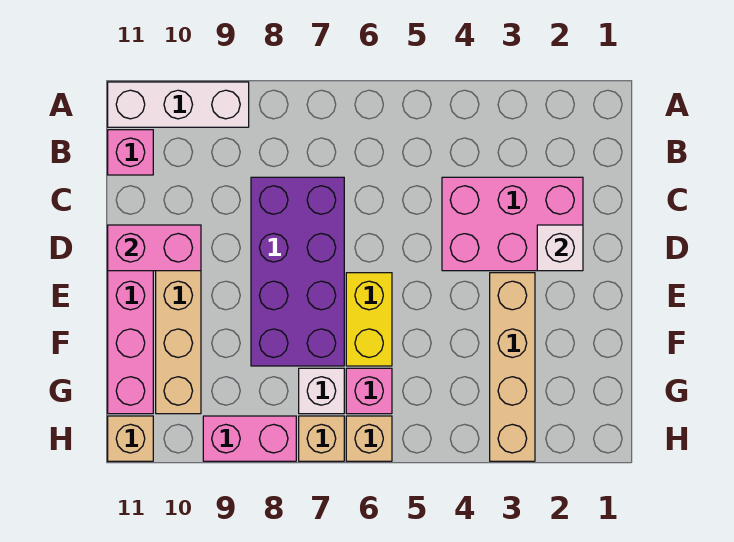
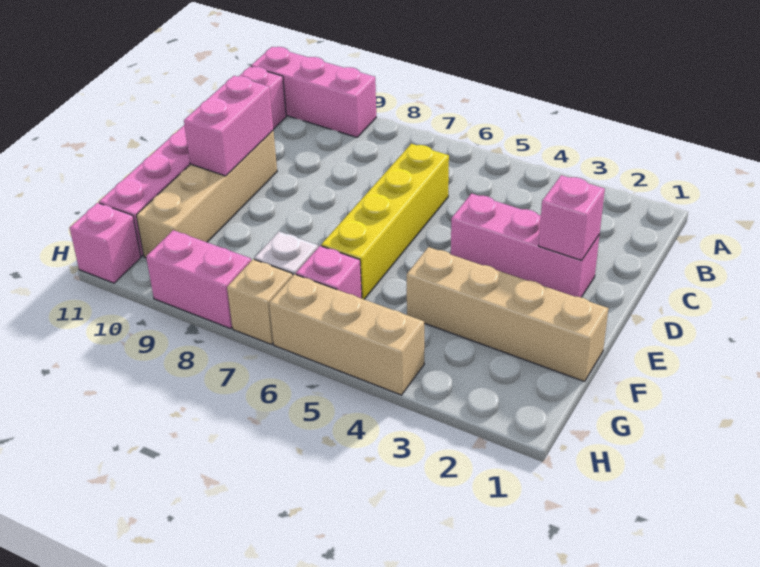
white brick A9:A11 level 1 -> pink brick A9:A11 level 1
pink brick C2:D4 level 1 -> pink brick D2:D4 level 1
purple brick C7:F8 level 1 -> none
white brick D2 level 2 -> pink brick D2 level 2
pink brick D10:D11 level 2 -> pink brick D10:E10 level 2
tan brick E3:H3 level 1 -> tan brick F1:F4 level 1
yellow brick E6:F6 level 1 -> yellow brick C6:F6 level 1
tan brick H6 level 1 -> tan brick H4:H6 level 1
tan brick H11 level 1 -> pink brick H11 level 1

